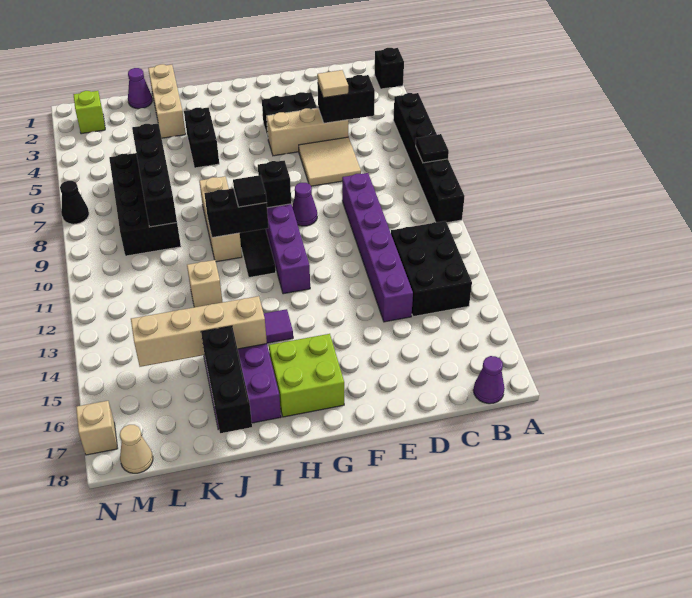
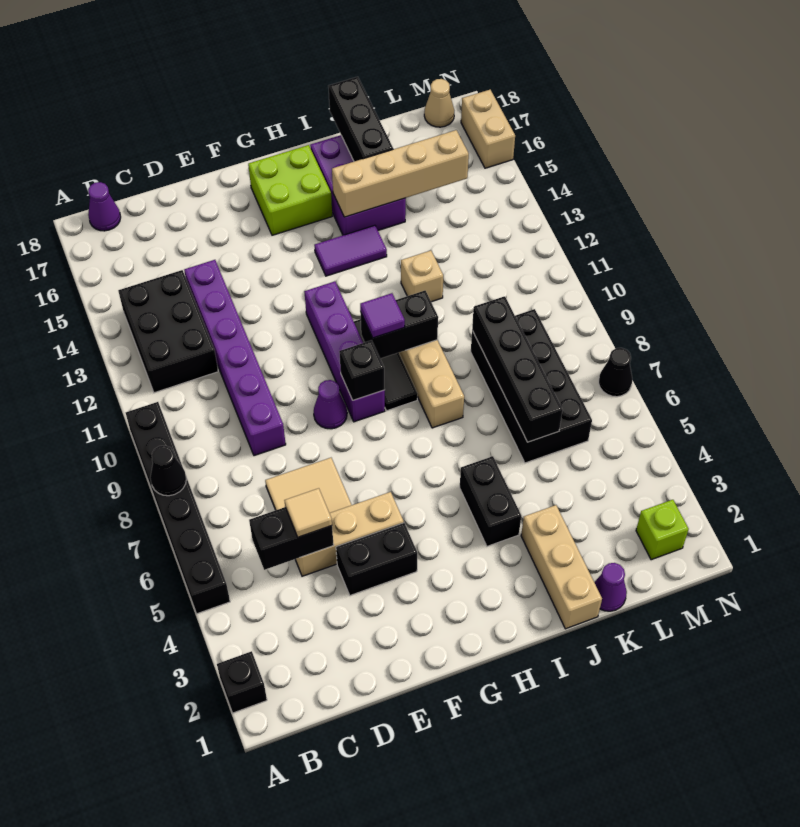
black tile A8 level 2 -> black cone A8 level 2
black tile H10 level 3 -> purple tile H10 level 3
tan brick N17 level 1 -> tan brick N16:N17 level 1

